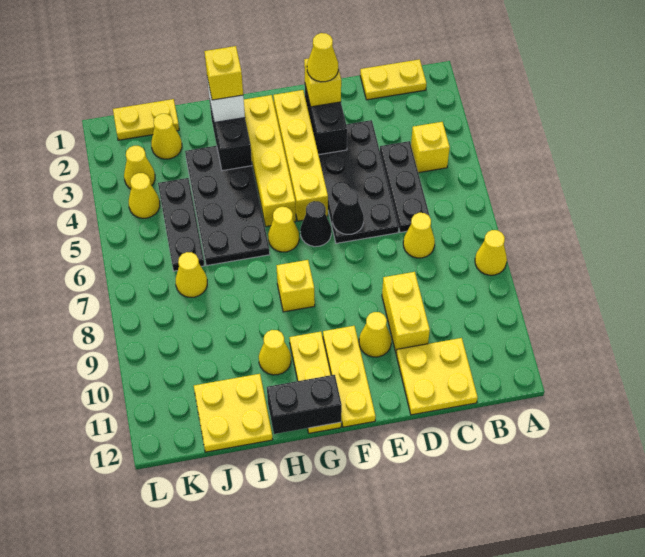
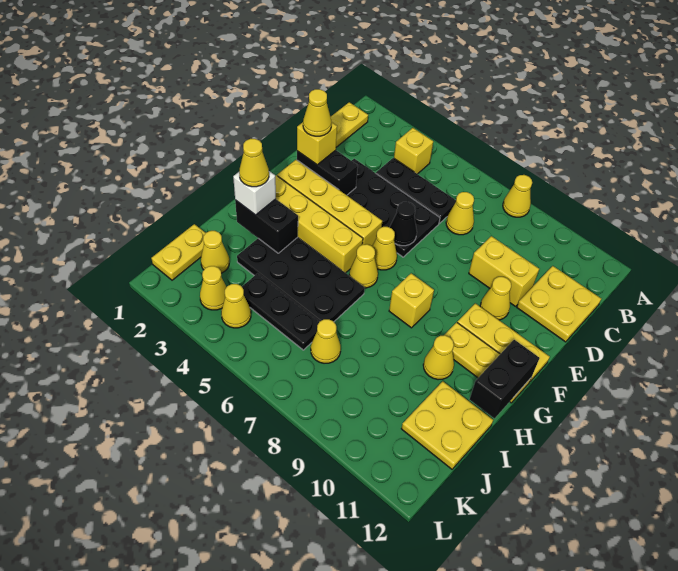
black cone F6 level 1 -> yellow cone F6 level 1
yellow brick H2 level 4 -> yellow cone H2 level 4

